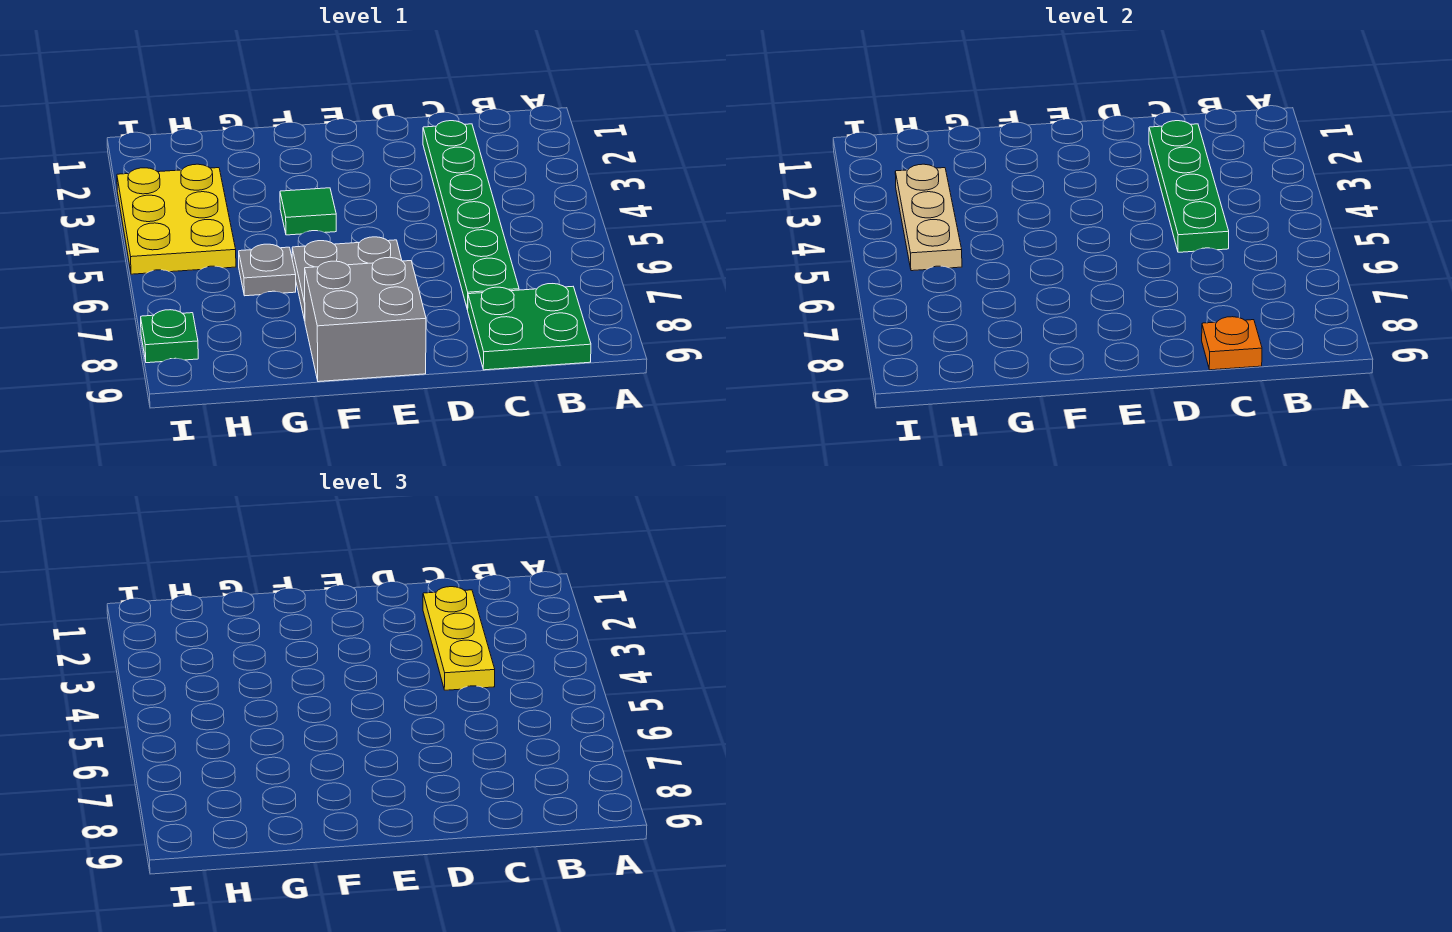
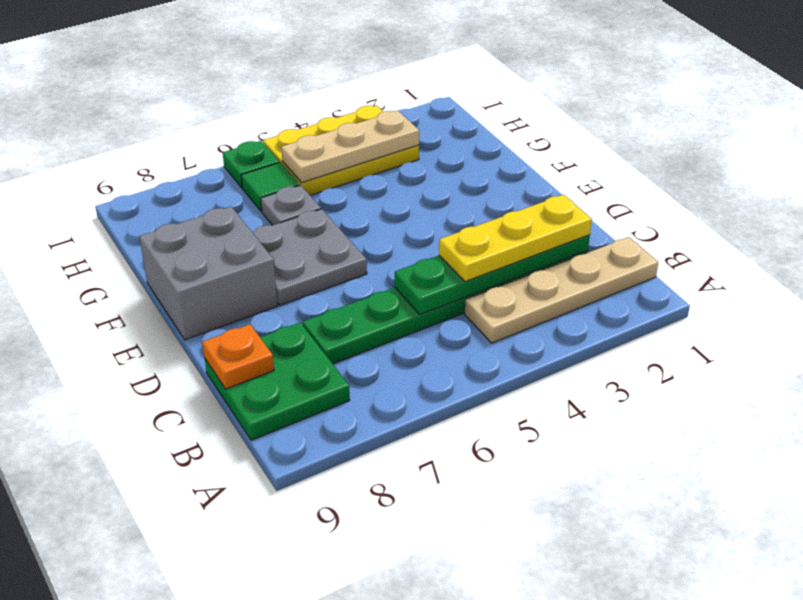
none -> tan plate B1:B4 level 1
green tile F4 level 1 -> green tile H6 level 1
green plate I8 level 1 -> green plate I6 level 1

